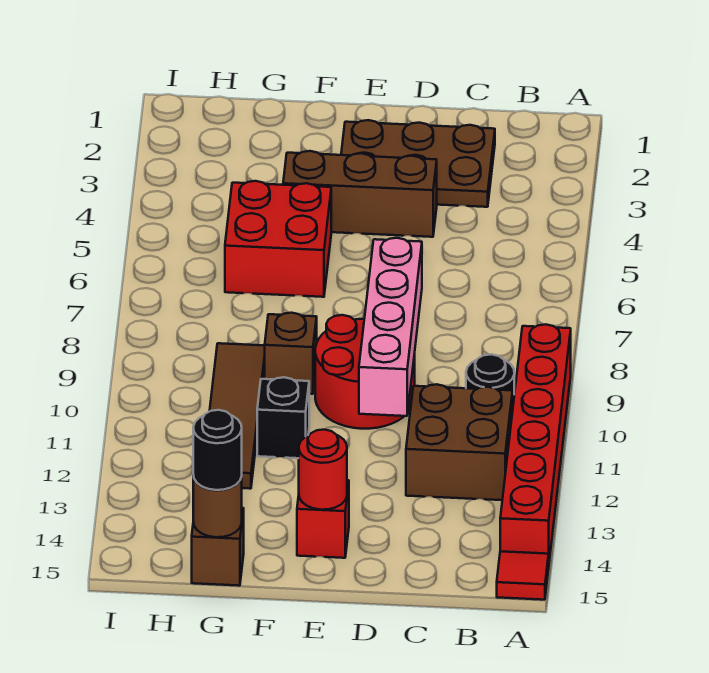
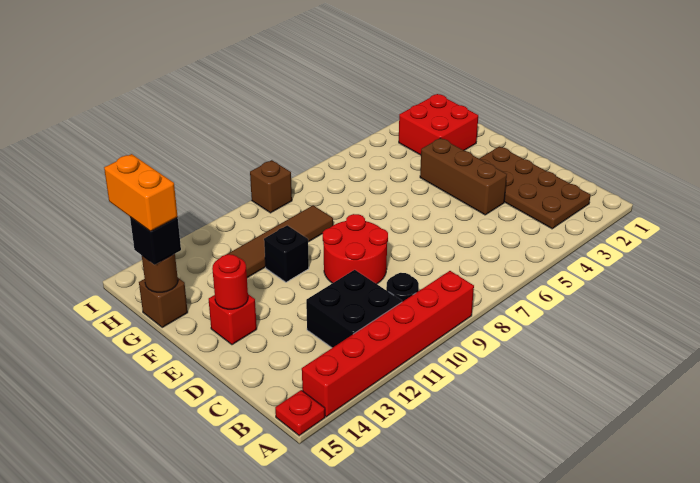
red tile A15 level 1 -> red plate A15 level 1
brown brick B11:C12 level 1 -> black brick B11:C12 level 1
brown plate C2:E3 level 1 -> brown plate B2:E3 level 1
pink brick D8:D11 level 2 -> none
red brick F5:G6 level 1 -> red brick G2:H3 level 1
brown brick F9 level 1 -> brown brick I9 level 1
black round brick G15 level 3 -> black brick G15 level 3
none -> orange brick G15:H15 level 4

